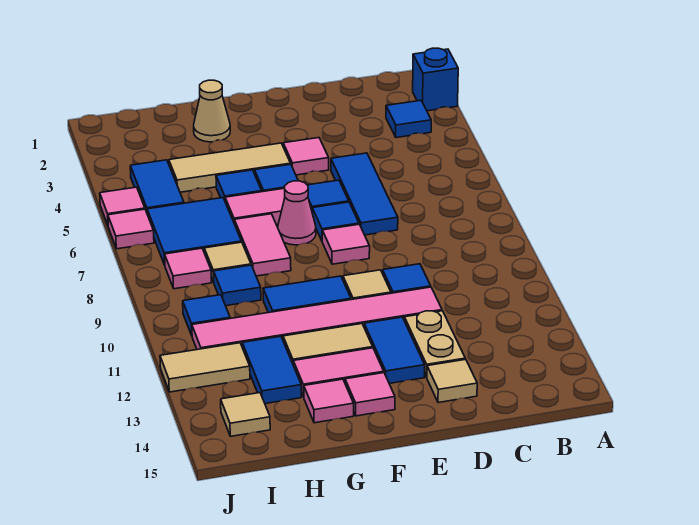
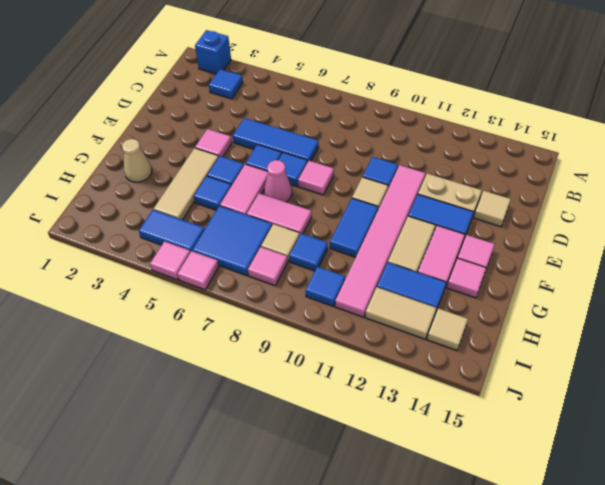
tan tile I12:J12 level 1 -> tan tile I12:I13 level 1

